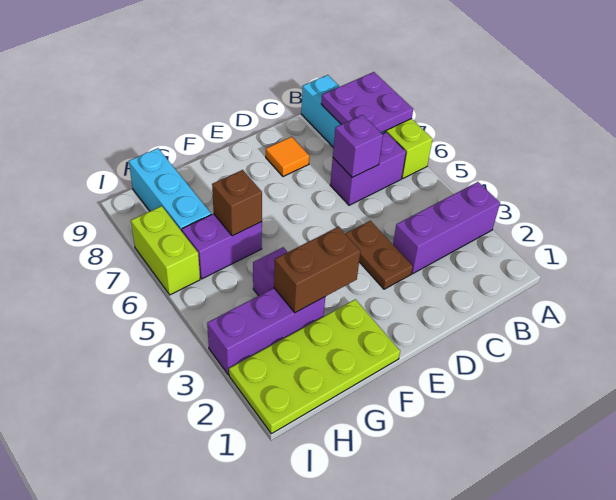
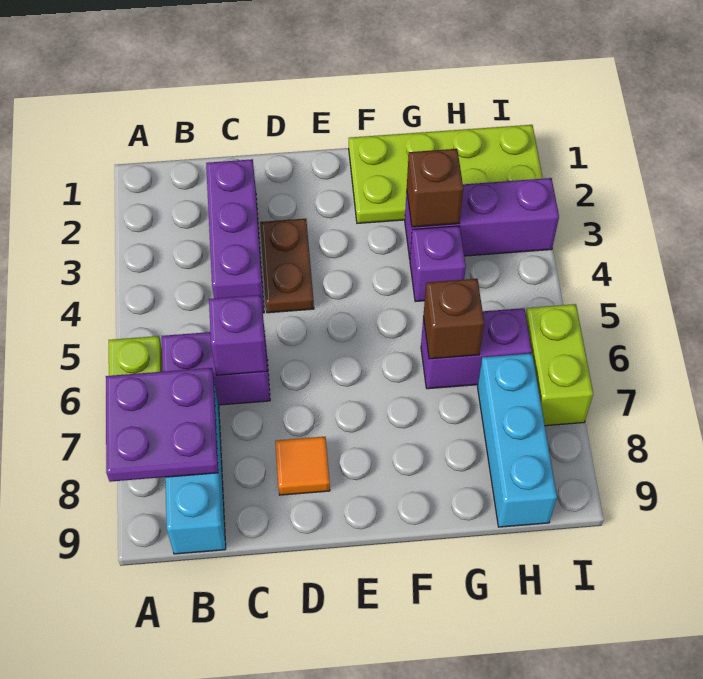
purple brick A3:C3 level 1 -> purple brick C2:C4 level 1
brown brick F3:G3 level 2 -> brown brick G3 level 2

